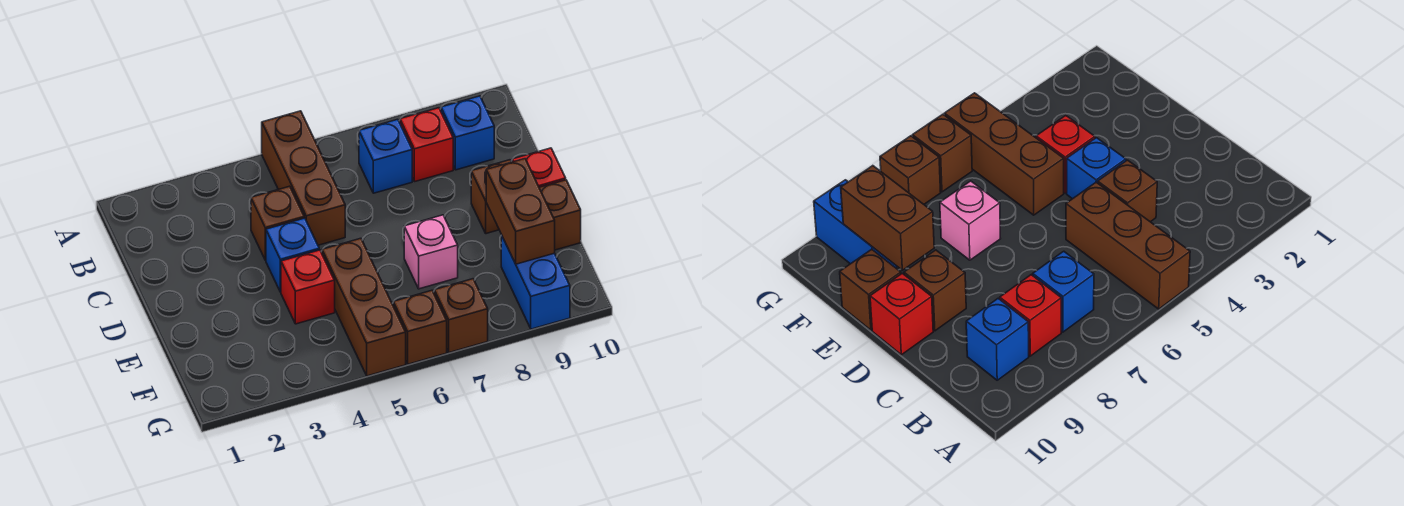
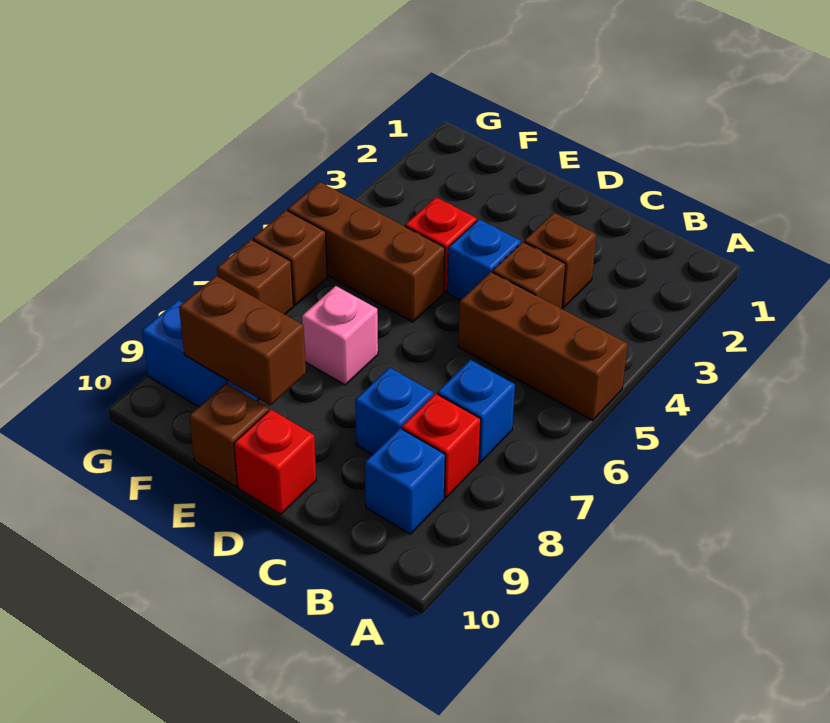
none -> blue brick C8 level 1
brown brick D9 level 1 -> brown brick C3 level 1

